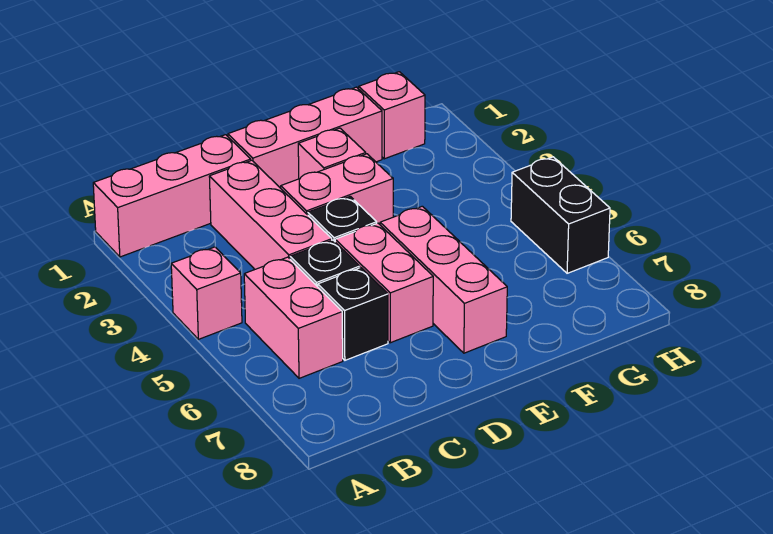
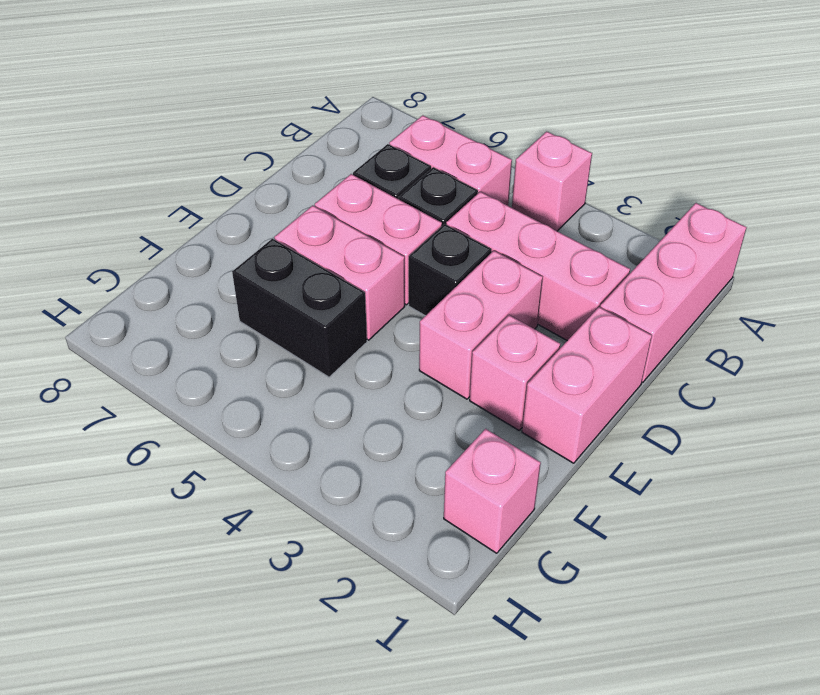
pink brick D1:F1 level 1 -> pink brick D1:E1 level 1
pink brick E5:E7 level 1 -> pink brick E5:E6 level 1
black brick H5:H6 level 1 -> black brick F5:F6 level 1

